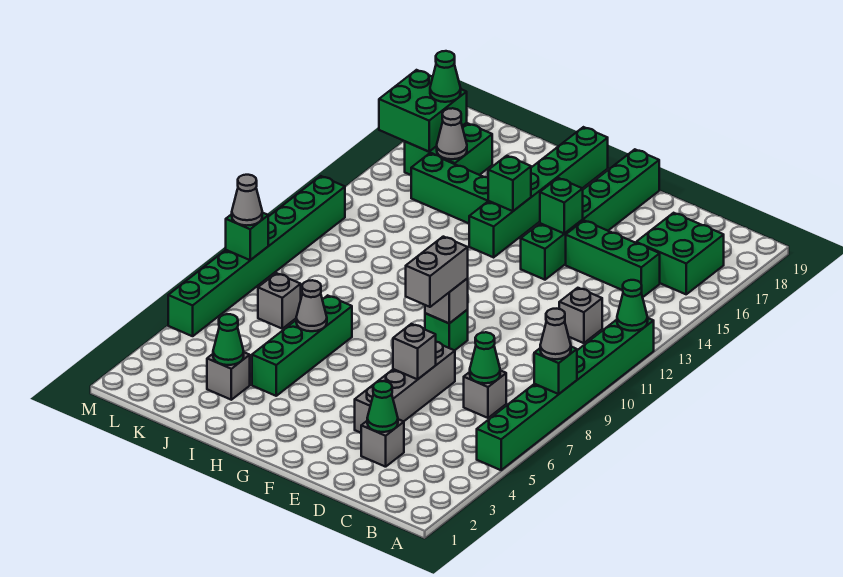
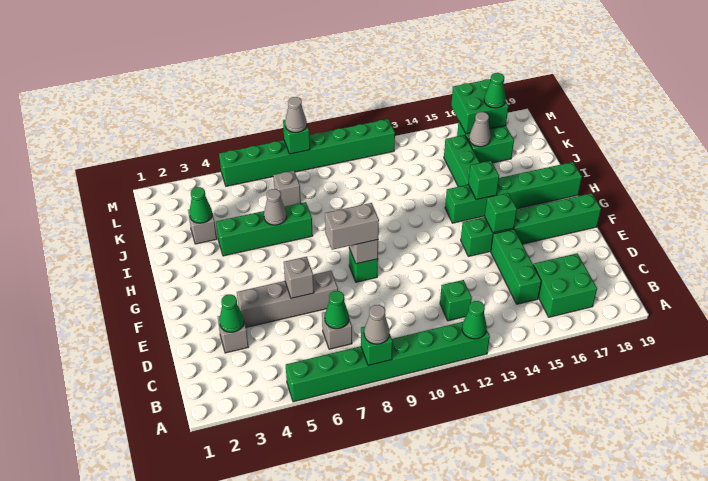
grey brick C12 level 1 -> green brick C12 level 1

